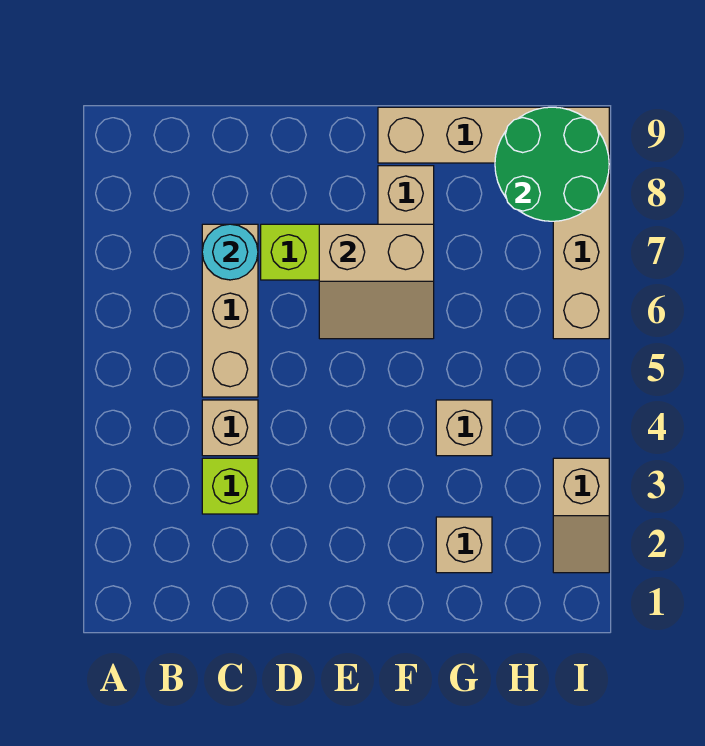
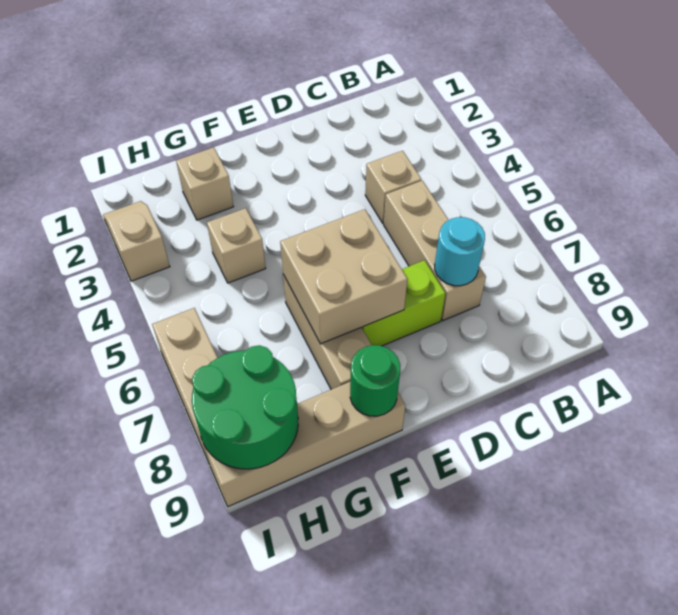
lime brick C3 level 1 -> none
tan slope E6:F7 level 2 top 7 -> tan brick E6:F7 level 2
none -> green round brick F9 level 2

